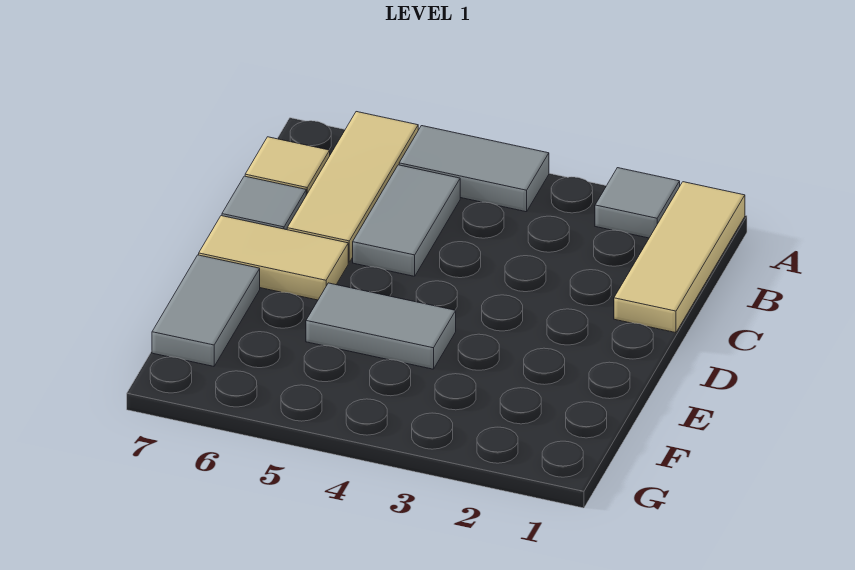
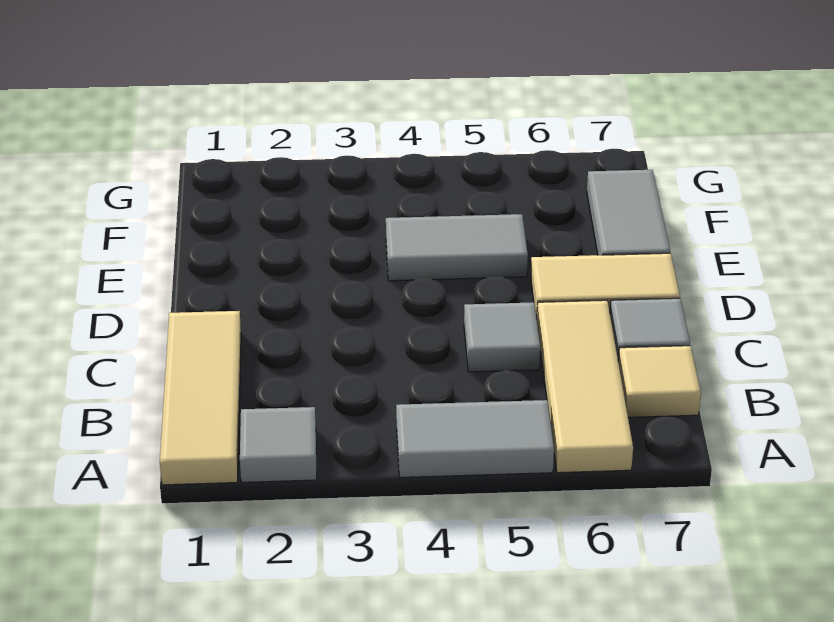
grey tile B5:C5 level 1 -> grey tile C5 level 1

